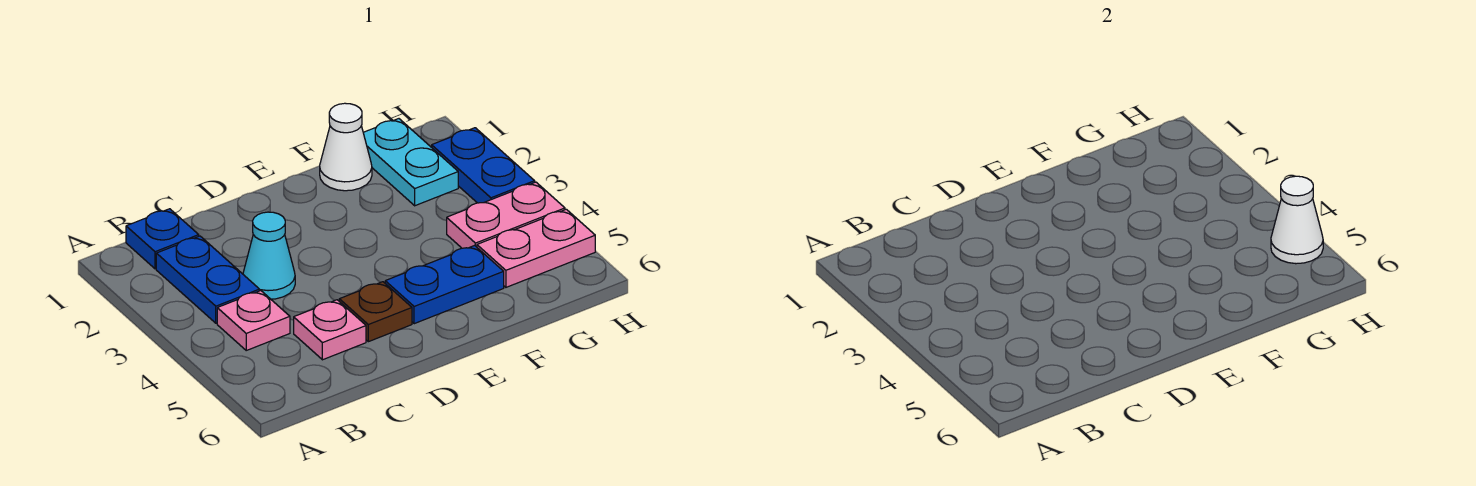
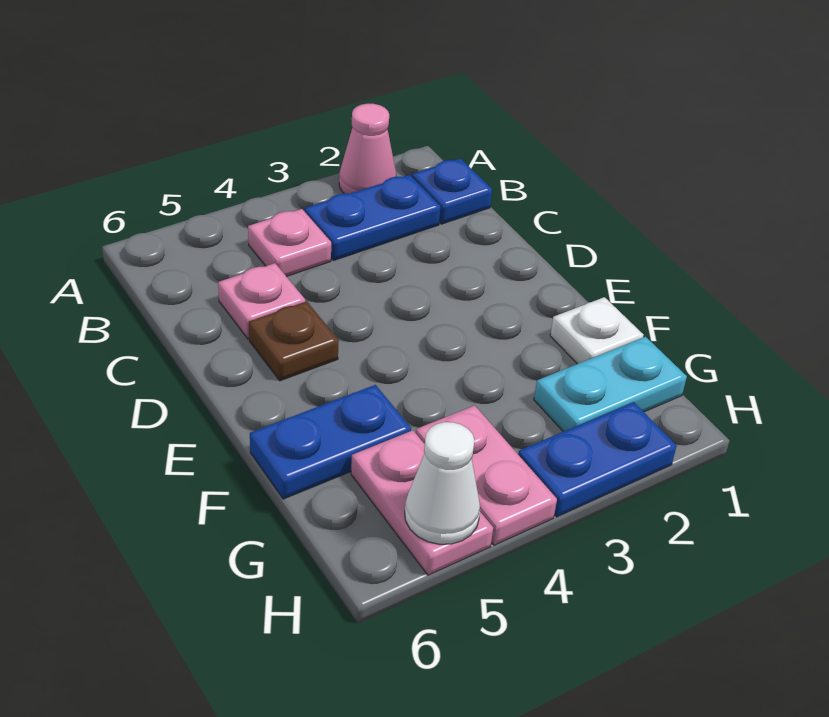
none -> pink cone A2 level 1
cyan cone C3 level 1 -> none
blue plate E5:F5 level 1 -> blue plate F5:F6 level 1
white cone F1 level 1 -> white plate F1 level 1

